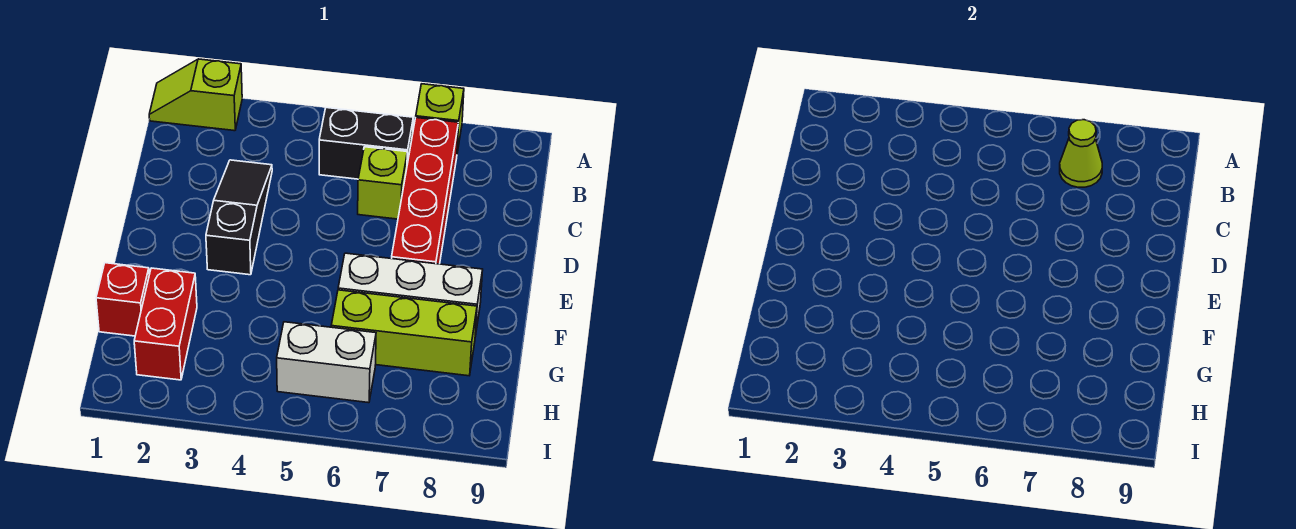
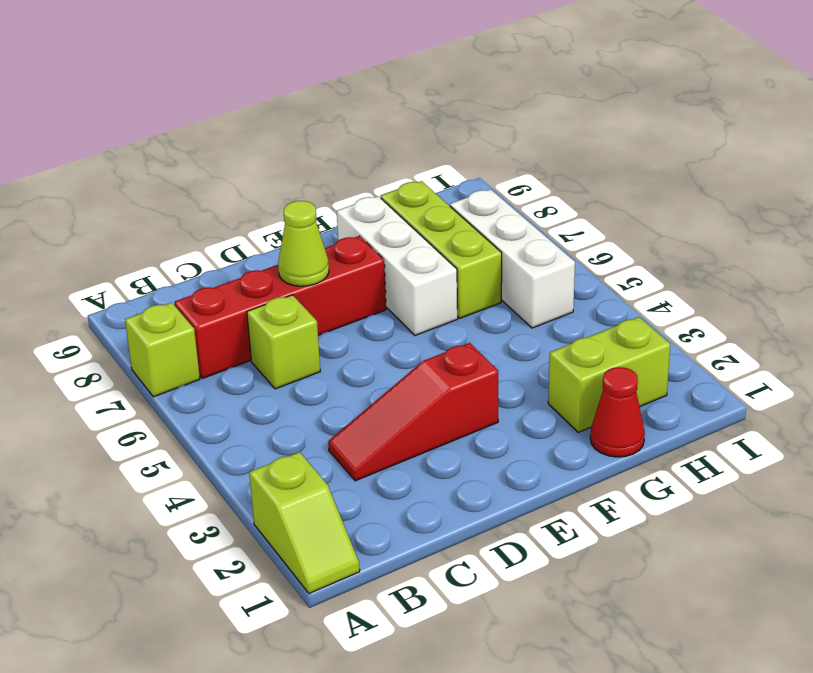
black brick B5:B6 level 1 -> none
lime cone B7 level 2 -> lime cone D7 level 2
black slope C3:E3 level 1 top E -> red slope C3:E3 level 1 top E
red brick G1 level 1 -> red cone G1 level 1
red brick G2:H2 level 1 -> lime brick G2:H2 level 1
white brick H5:H6 level 1 -> white brick H5:H7 level 1

